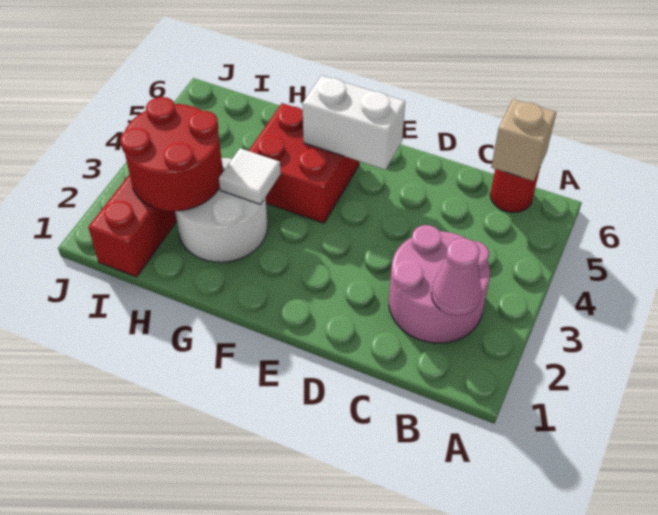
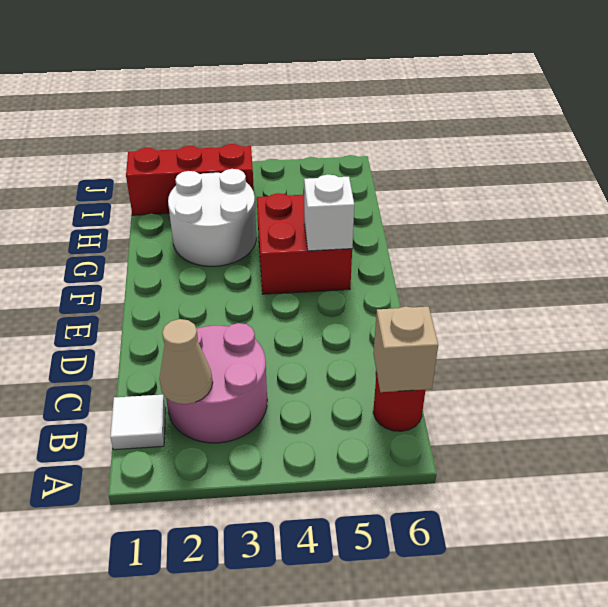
pink cone B2 level 2 -> tan cone B2 level 2
white brick E5:F5 level 2 -> white brick F5 level 2
white tile G3 level 2 -> white tile B1 level 1
red round brick H2:I3 level 2 -> none

